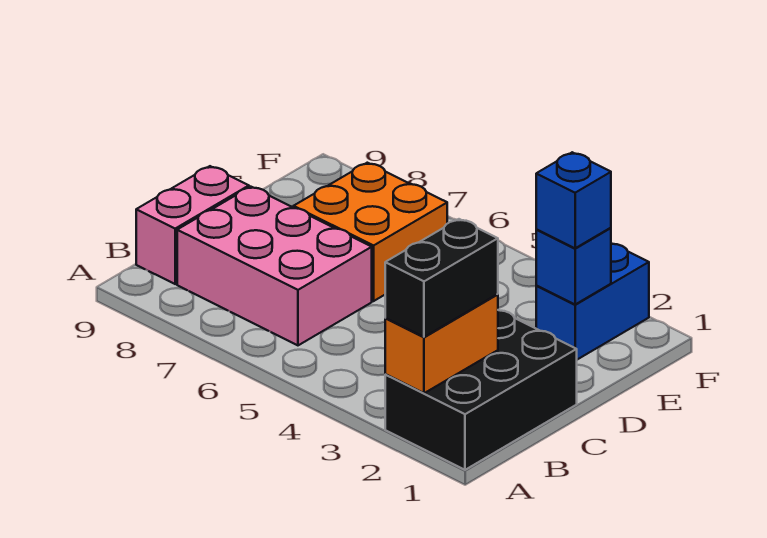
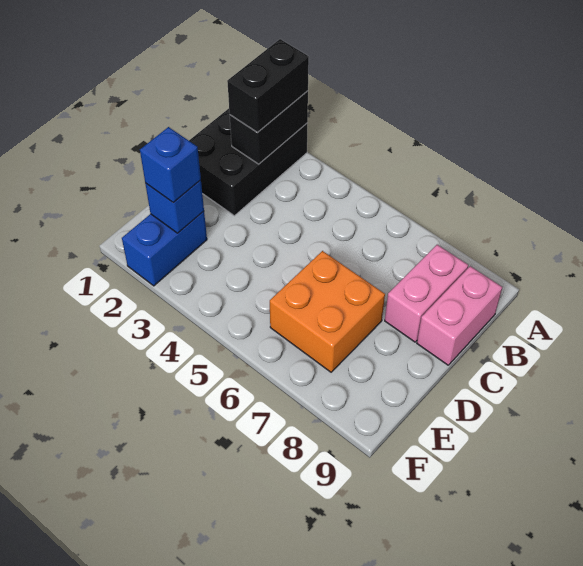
orange brick A2:B2 level 2 -> black brick A2:B2 level 2
pink brick B6:C8 level 1 -> pink brick B8:C8 level 1

